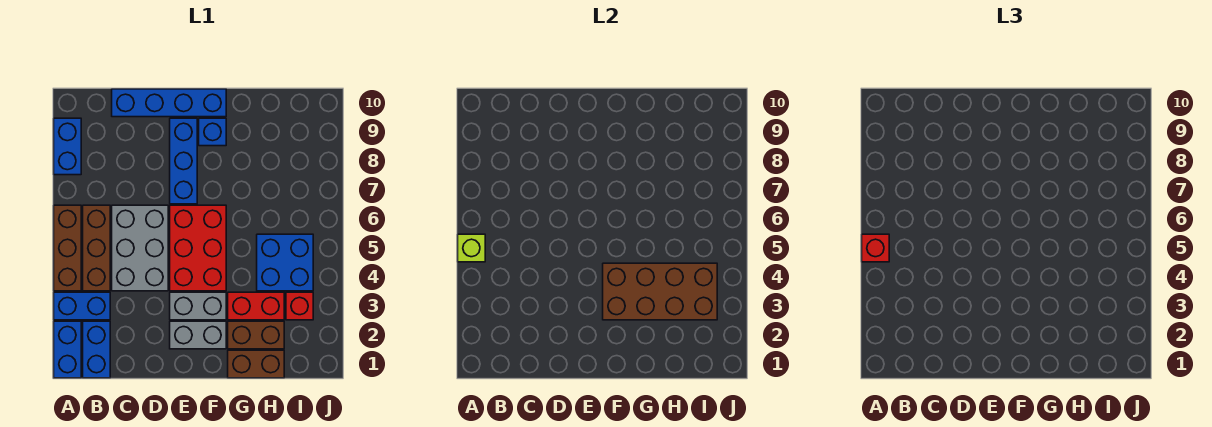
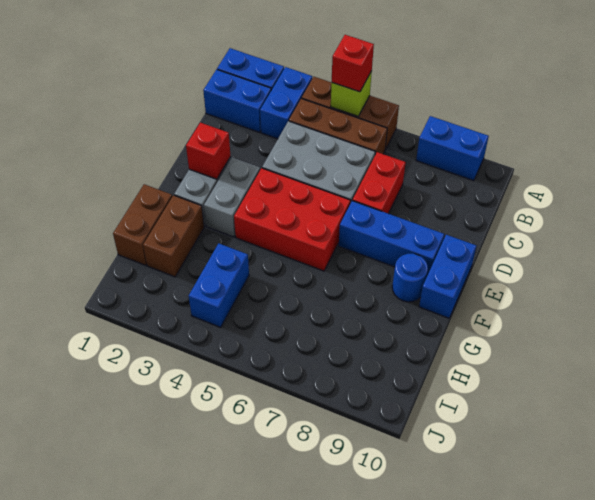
blue brick C10:F10 level 1 -> blue brick E10:F10 level 1
brown brick F3:I4 level 2 -> none
blue brick F9 level 1 -> blue round brick F9 level 1
red brick G3:H3 level 1 -> red brick C7:D7 level 1
blue brick H4:I5 level 1 -> blue brick H4:I4 level 1
red brick I3 level 1 -> red brick E2 level 2

